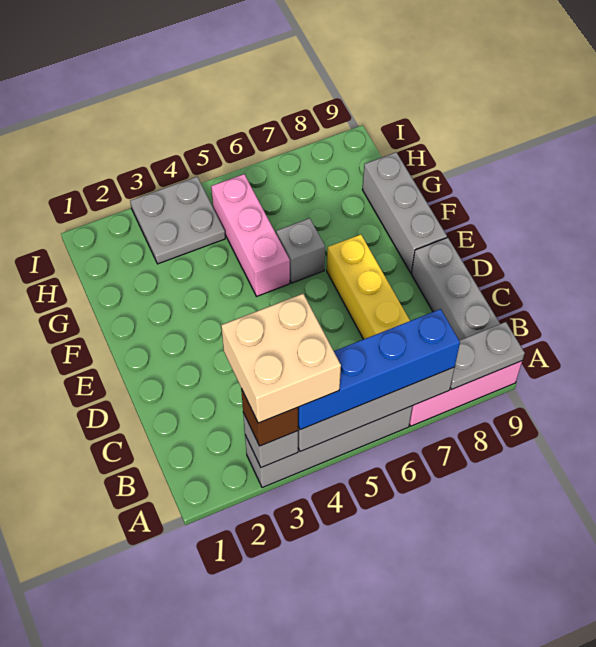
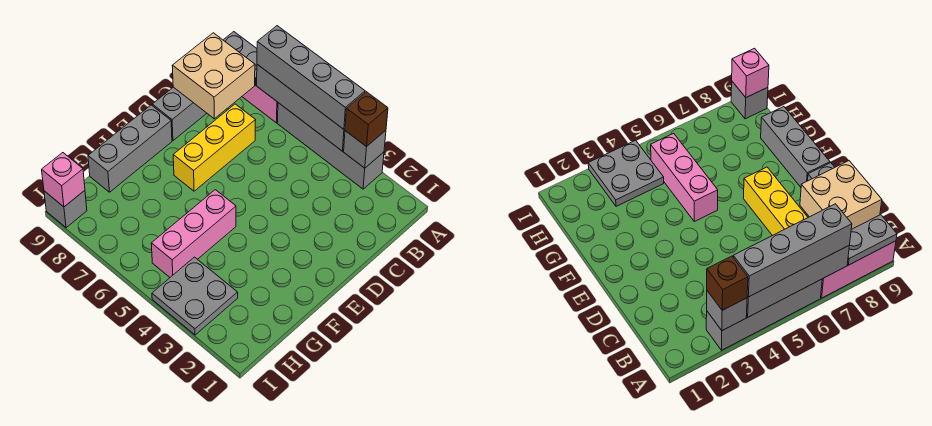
tan brick A3:B4 level 4 -> tan brick B8:C9 level 2
blue brick A4:A7 level 3 -> grey brick A4:A7 level 3
grey brick F6 level 1 -> grey brick I9 level 1
none -> pink brick I9 level 2

